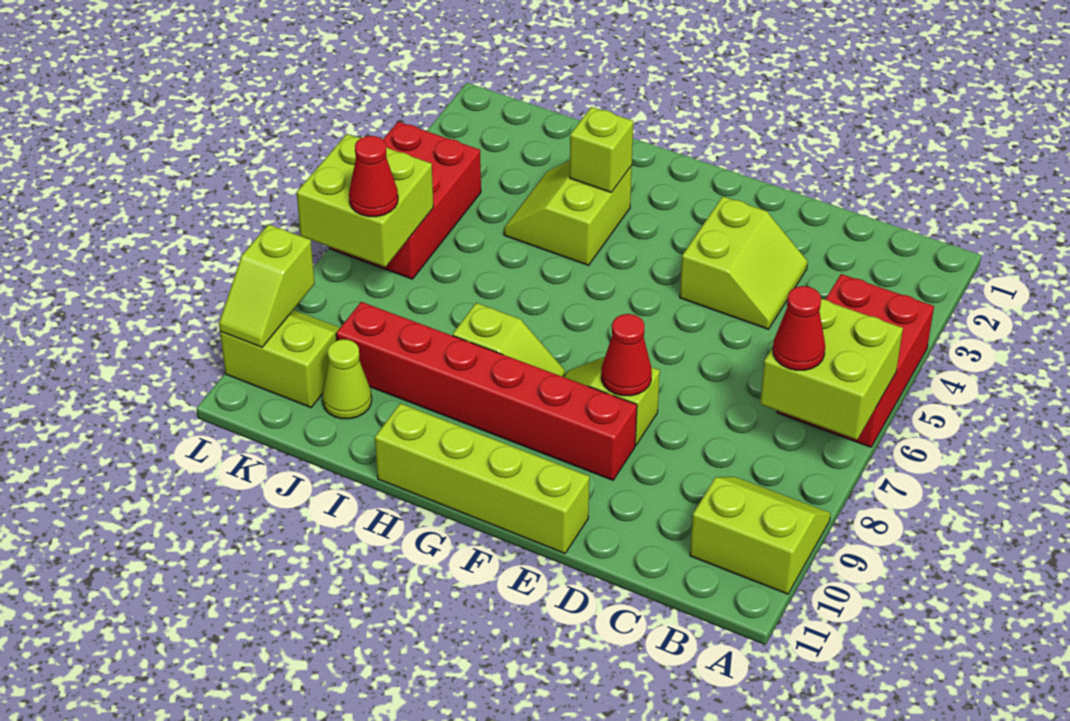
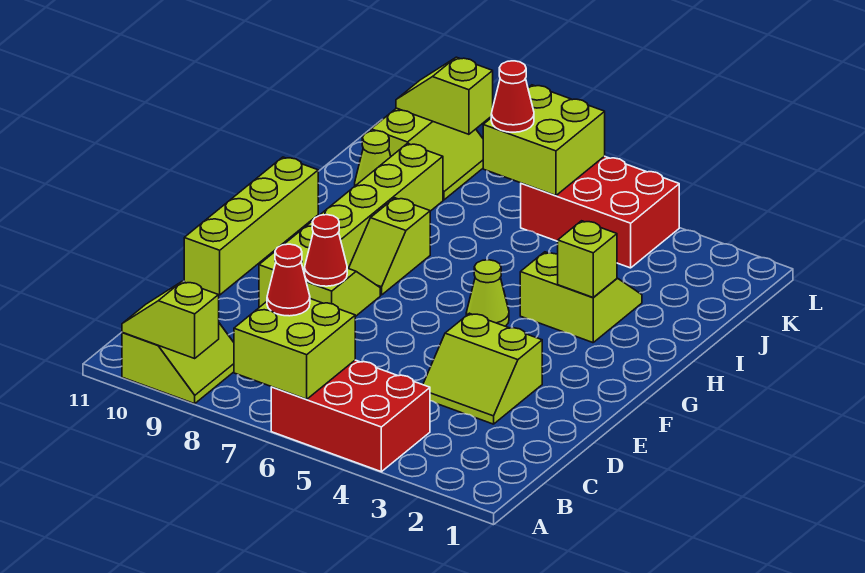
none -> lime slope A9:A10 level 2 top 9
red brick E9:J9 level 1 -> lime brick E9:J9 level 1
none -> lime cone G5 level 1

